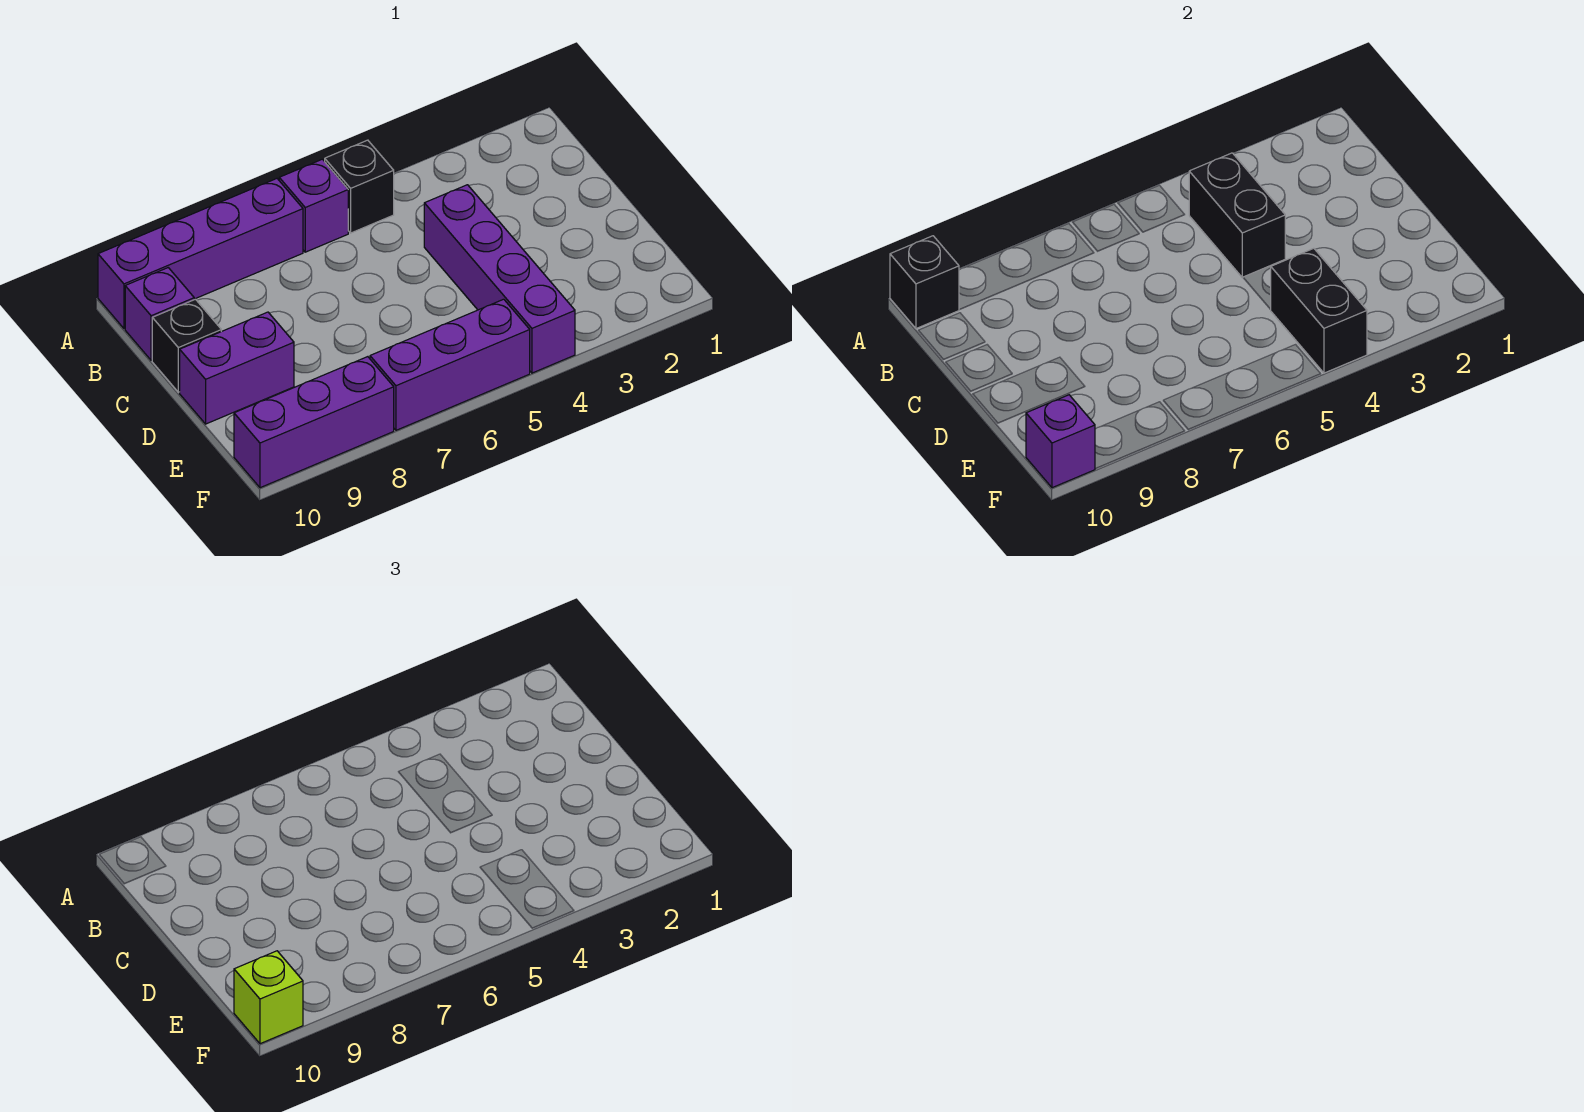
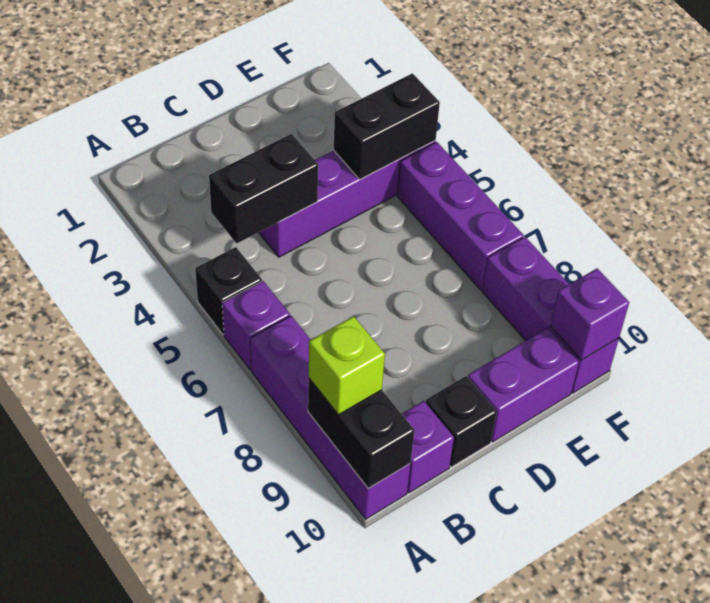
black brick A10 level 2 -> black brick A9:A10 level 2
purple brick D9:D10 level 1 -> purple brick D10:E10 level 1
lime brick F10 level 3 -> lime brick A9 level 3

